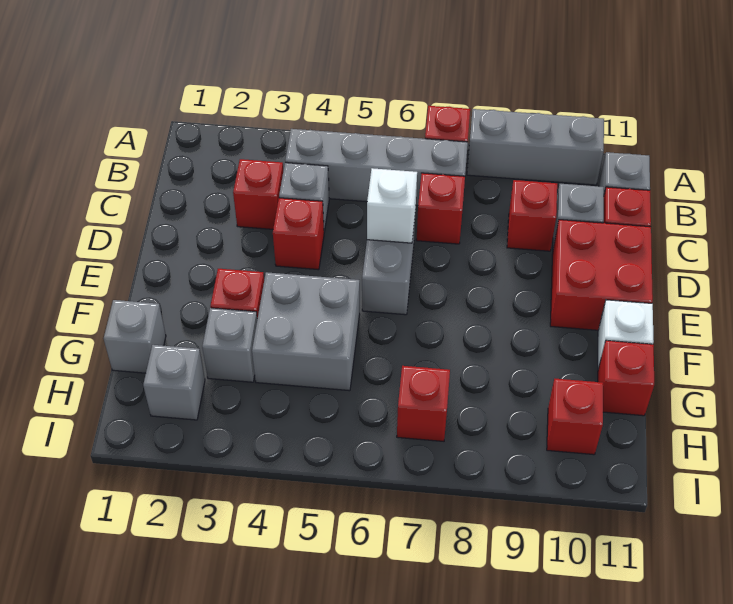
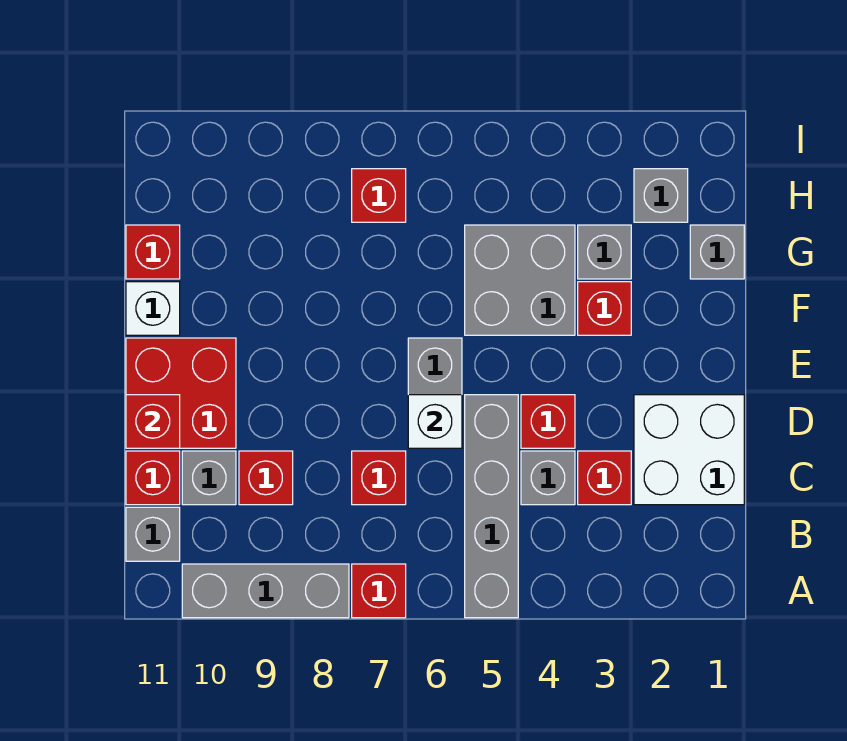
grey brick B4:B7 level 1 -> grey brick A5:D5 level 1
none -> white brick C1:D2 level 1
red brick H10 level 1 -> red brick D11 level 2

